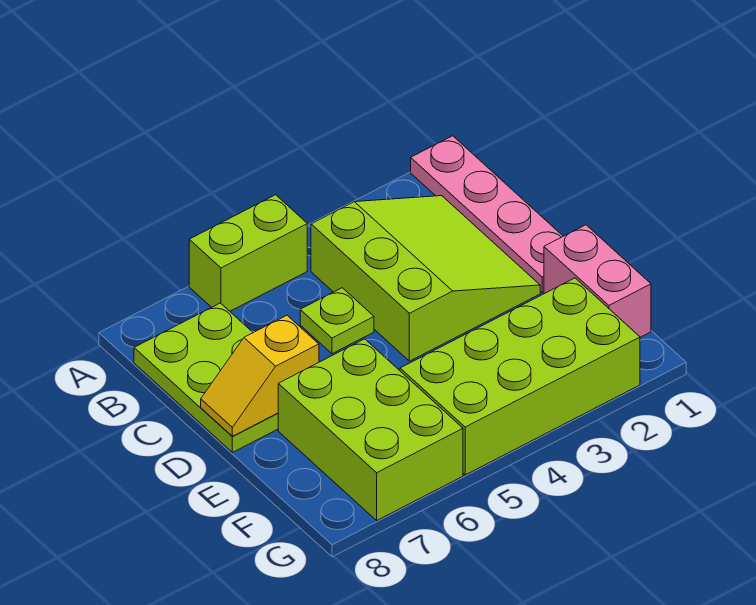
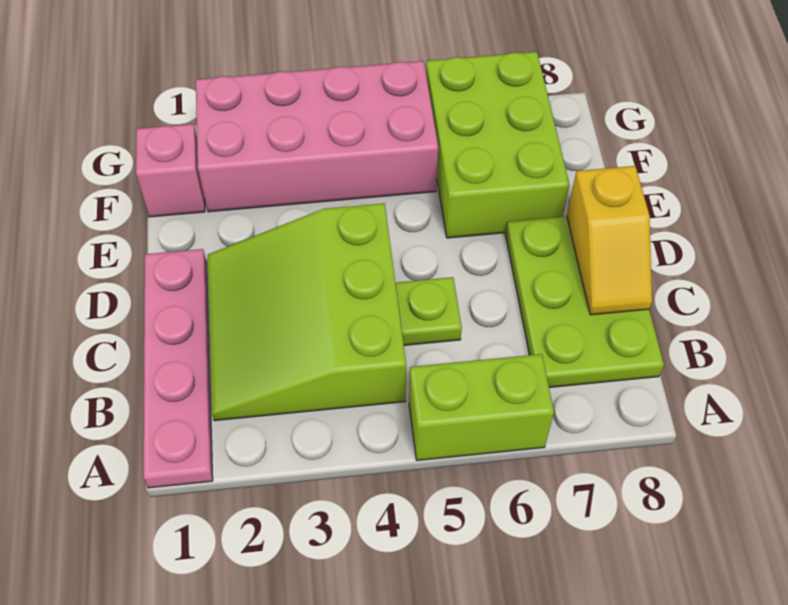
yellow slope D7:D8 level 2 top 7 -> yellow slope C8:D8 level 2 top D
pink brick E1:F1 level 1 -> pink brick F1 level 1
lime brick F2:G5 level 1 -> pink brick F2:G5 level 1

